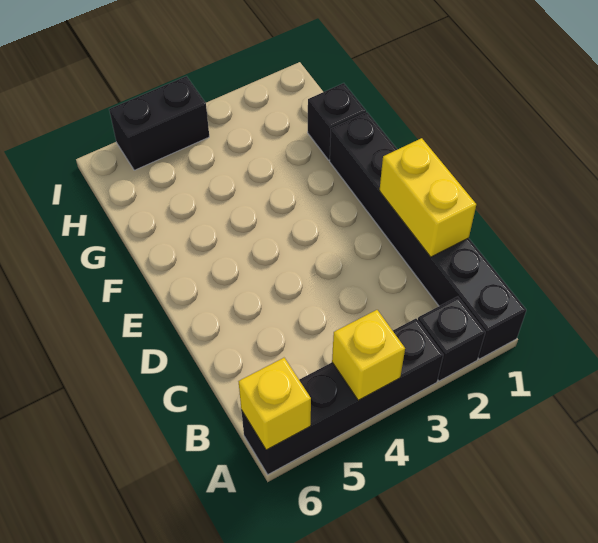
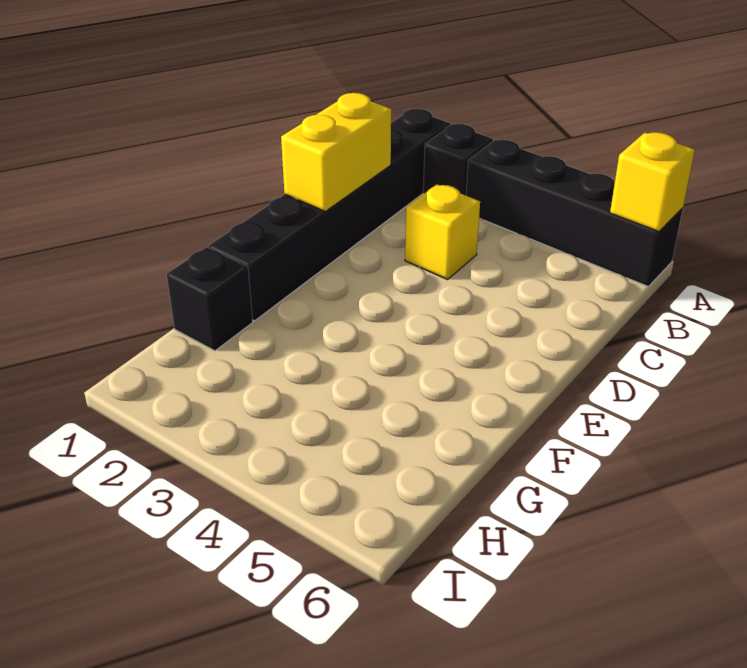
yellow brick A4 level 2 -> yellow brick C3 level 1
black brick I4:I5 level 1 -> none

